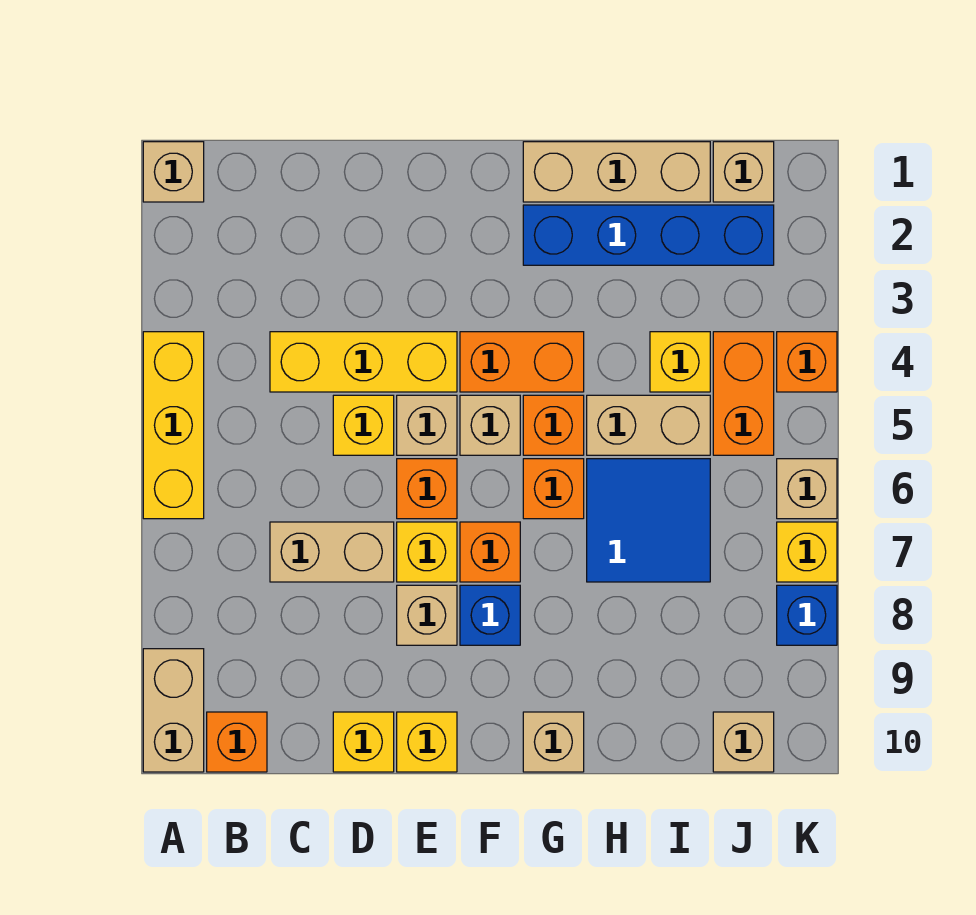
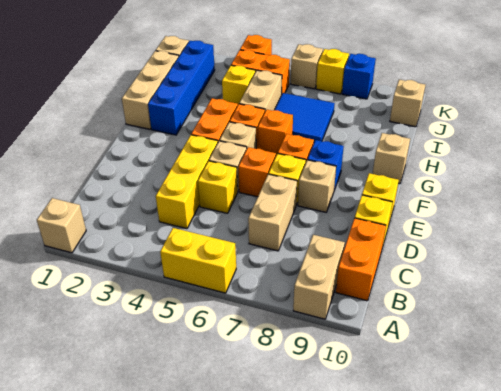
yellow brick A4:A6 level 1 -> yellow brick A5:A6 level 1
tan brick A9:A10 level 1 -> tan brick A9:B9 level 1
orange brick B10 level 1 -> orange brick B10:C10 level 1

